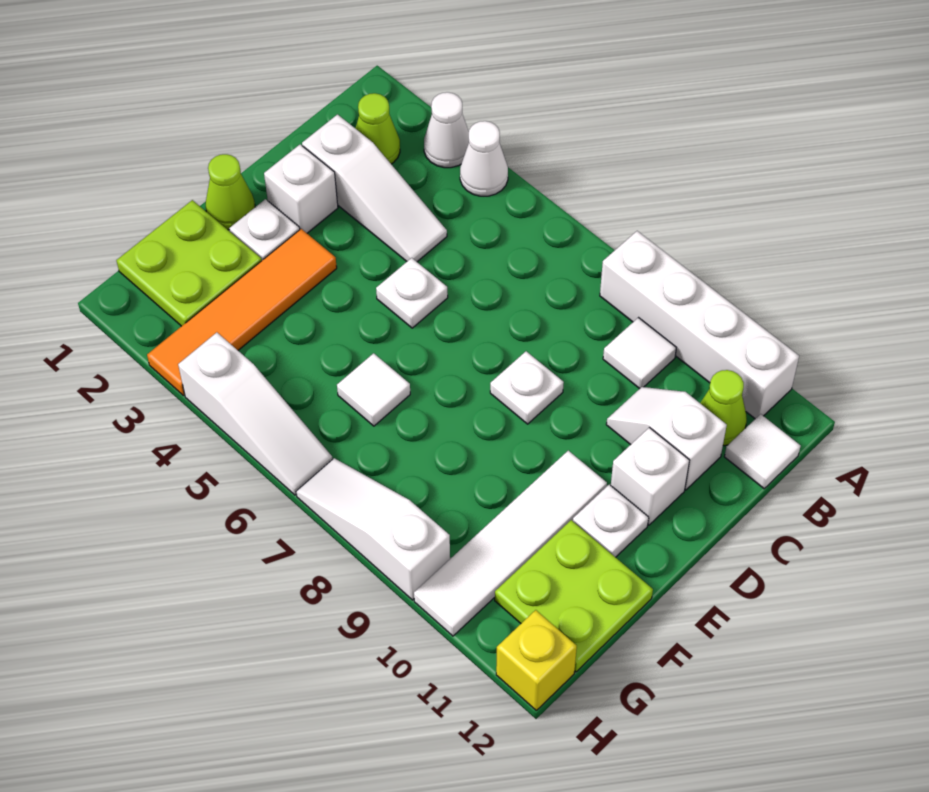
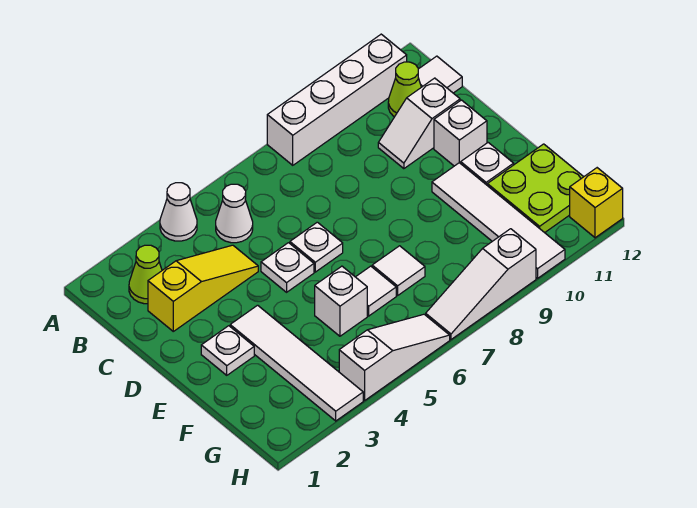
white cone A3 level 1 -> white cone B5 level 1
white tile B9 level 1 -> white tile F7 level 1
white slope C2:C4 level 1 top 2 -> yellow slope C2:C4 level 1 top 2
white brick D2 level 1 -> white brick F5 level 1
white plate D8 level 1 -> white plate D6 level 1
lime cone E1 level 1 -> none
orange tile E3:H3 level 1 -> white tile E3:H3 level 1
lime plate F1:G2 level 1 -> none

